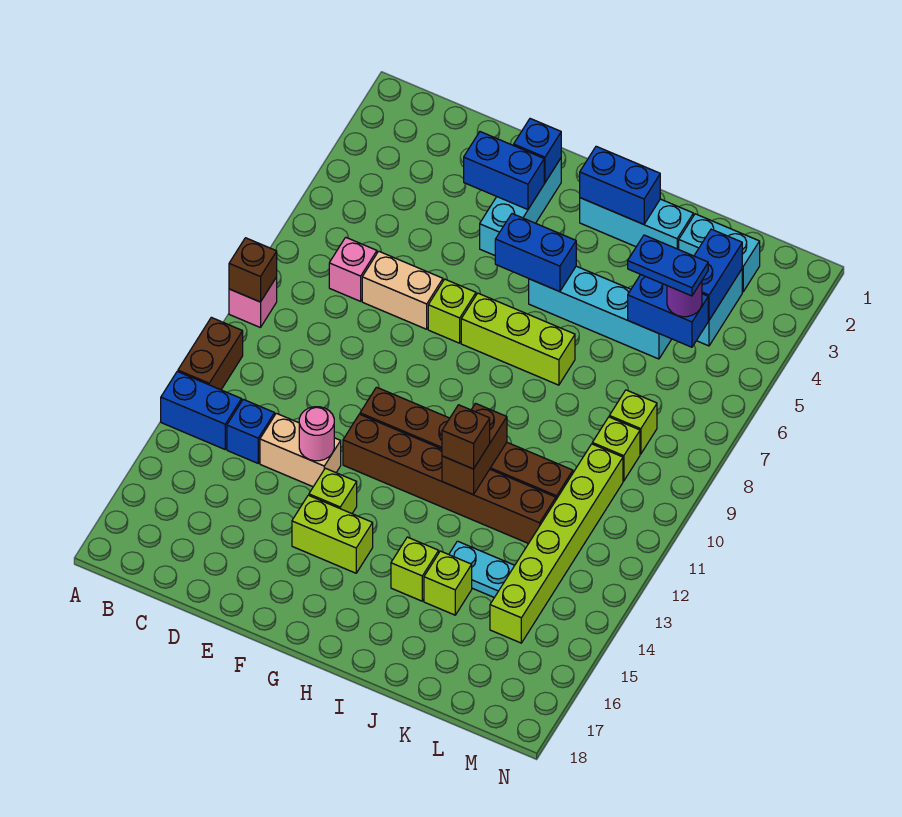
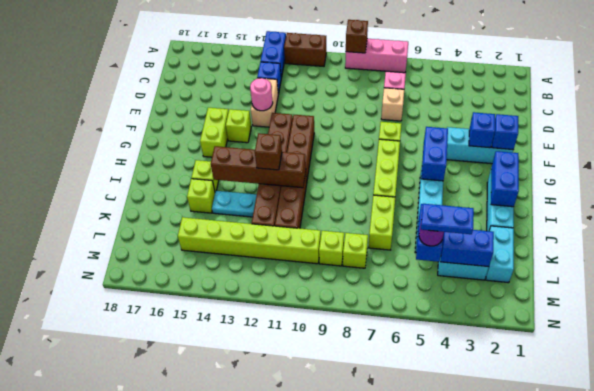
pink brick A9 level 1 -> pink brick A7:A9 level 1
tan brick D7:E7 level 1 -> tan brick D7 level 1
blue brick E3:F3 level 2 -> blue brick F3 level 2
brown brick I11:I12 level 2 -> brown brick I11:I14 level 2
none -> lime brick J7:K7 level 1
cyan plate J14:K14 level 1 -> cyan plate J13:J14 level 1
blue plate K5:L5 level 4 -> blue plate L4:L5 level 4

